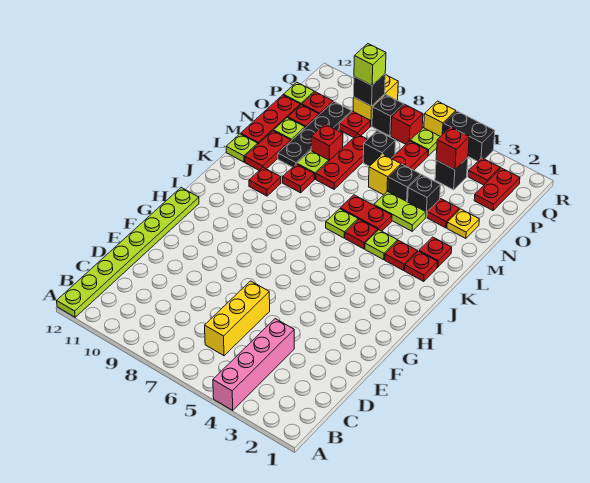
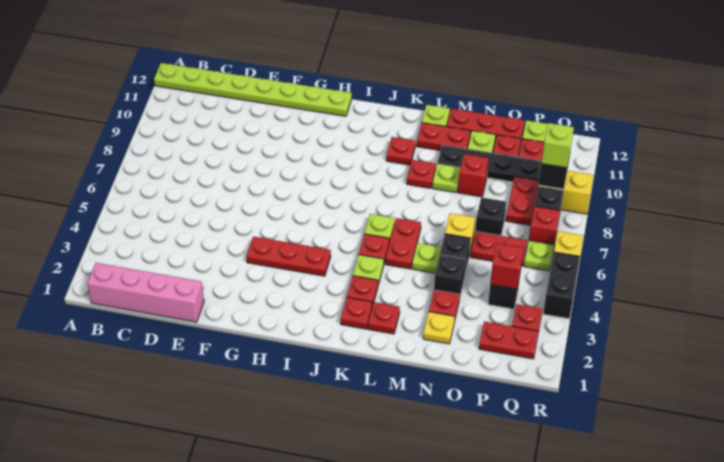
pink brick A4:D4 level 1 -> pink brick B1:E1 level 1
yellow brick C6:E6 level 1 -> none
lime plate M4:M5 level 1 -> lime plate M5 level 1
red plate M8:O8 level 1 -> red plate G4:I4 level 1
red plate P9 level 1 -> red plate P8:P9 level 1

